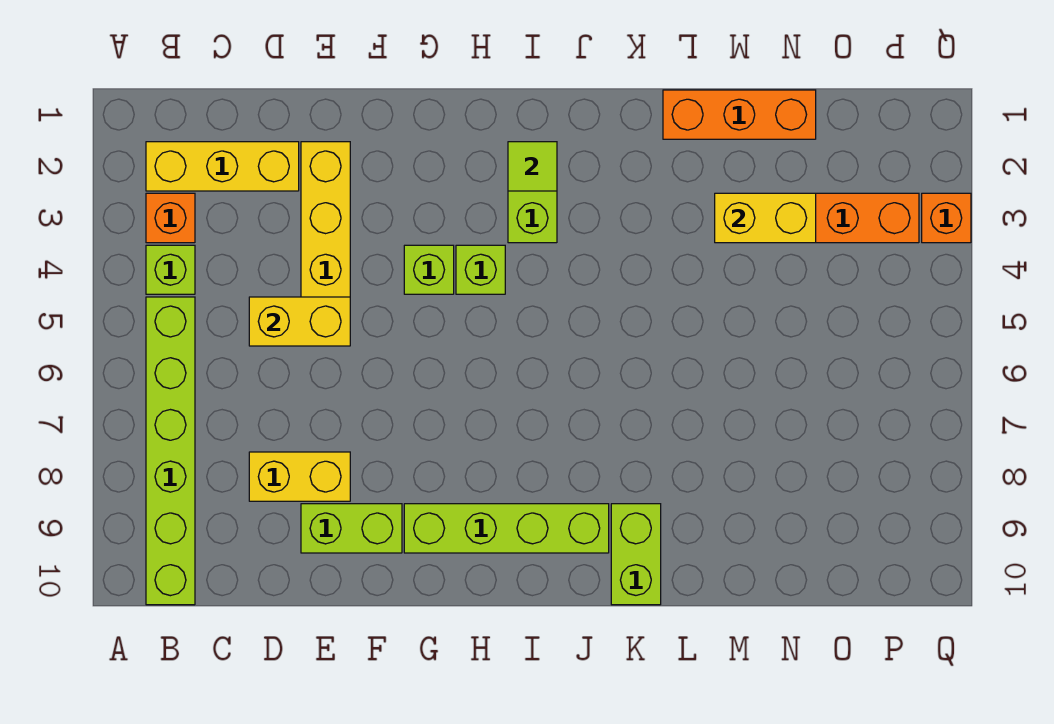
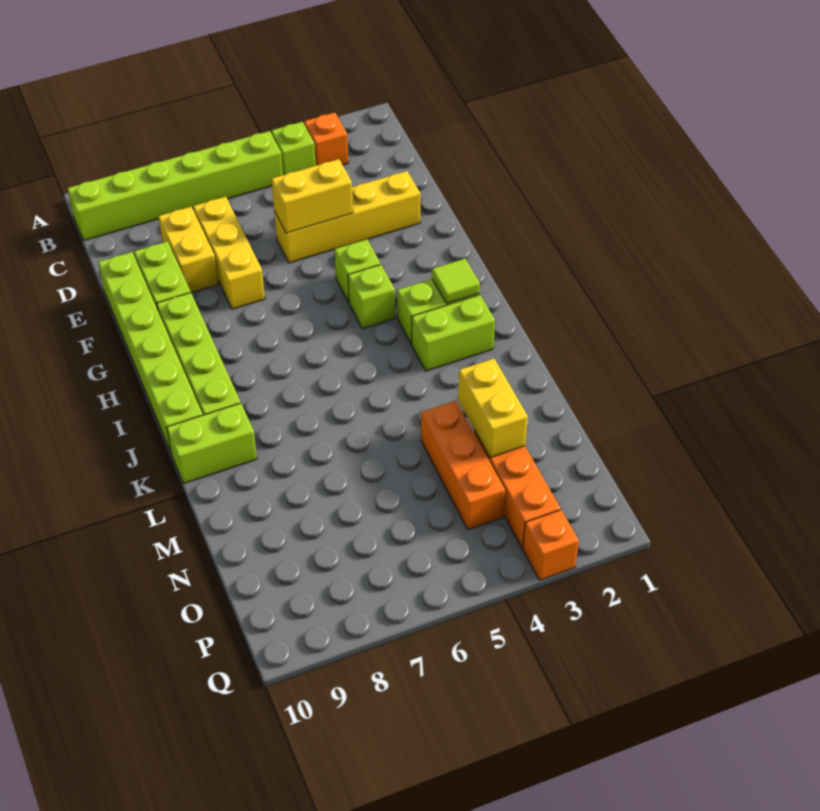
yellow brick B2:D2 level 1 -> yellow brick D7:F7 level 1
yellow brick D5:E5 level 2 -> yellow brick E4:E5 level 2
none -> lime brick E10:J10 level 1
none -> lime brick J2:J3 level 1
orange brick L1:N1 level 1 -> orange brick M4:O4 level 1

